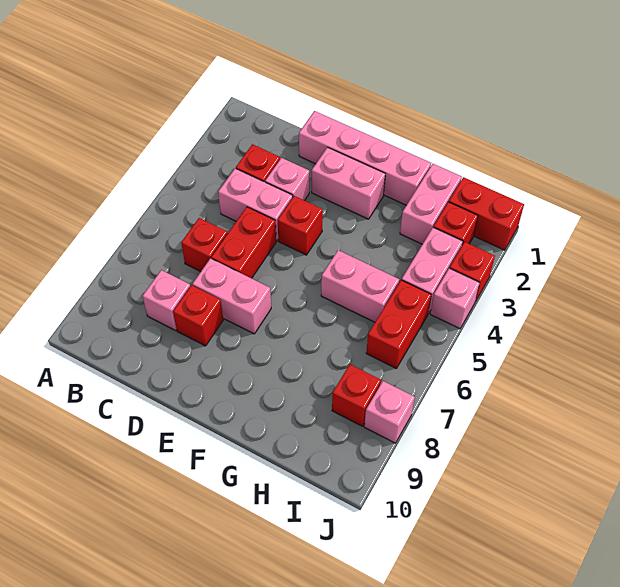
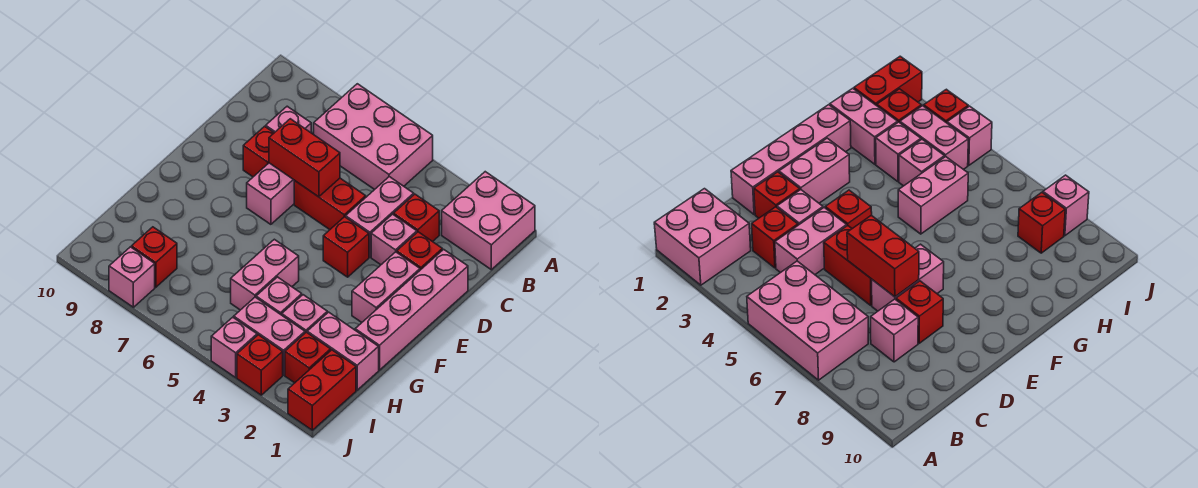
none -> pink brick A1:B2 level 1
none -> pink brick A5:B7 level 1
red brick C6 level 1 -> red brick D2 level 1
none -> pink brick H3 level 1
none -> pink brick H4 level 1
red brick I5:I6 level 1 -> red brick D6:D7 level 2

